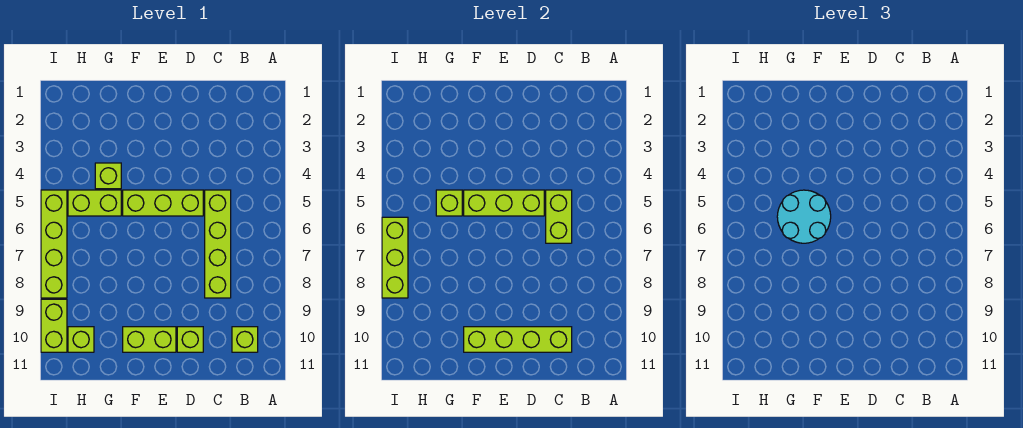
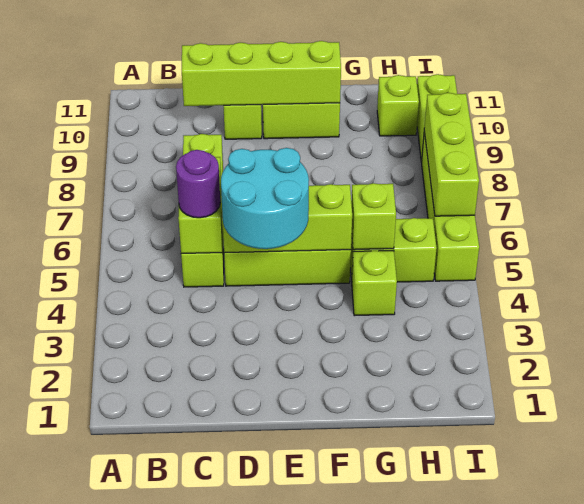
lime brick B10 level 1 -> none
none -> purple round brick C5 level 3
cyan round brick F5:G6 level 3 -> cyan round brick D4:E5 level 3

